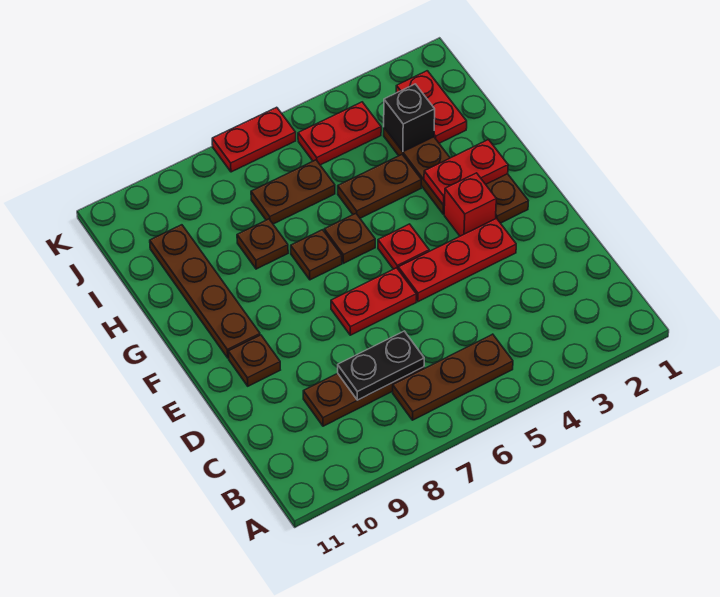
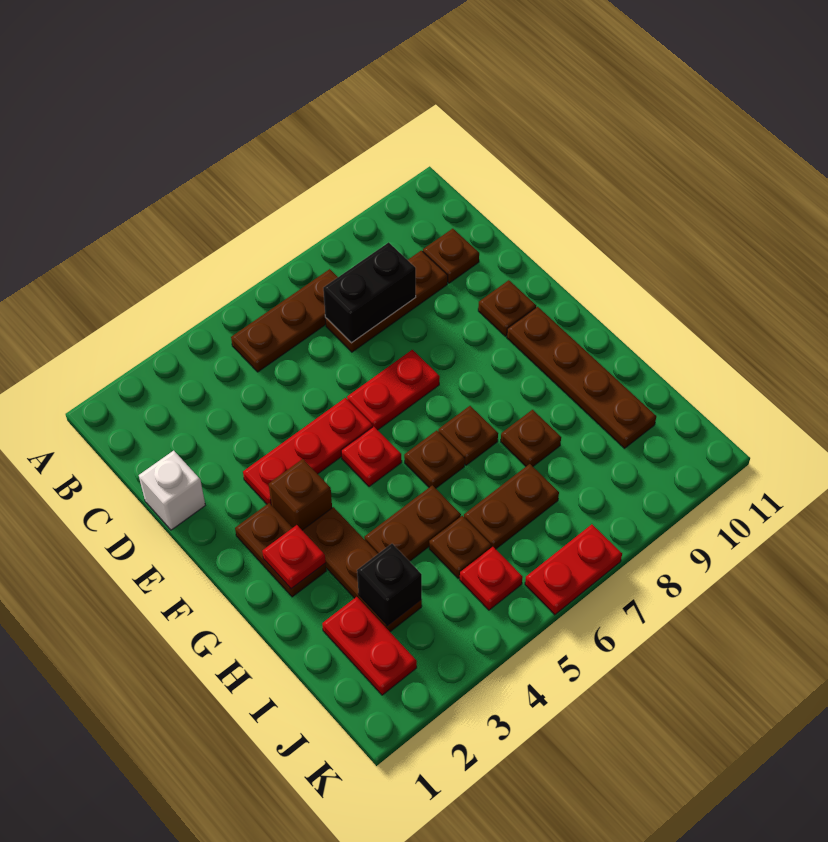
black plate C7:C8 level 2 -> black brick C7:C8 level 2
none -> brown plate C10 level 1
none -> white brick D1 level 1
red brick F3 level 1 -> brown brick F3 level 1
red plate G2:G3 level 2 -> red plate G2 level 2
none -> brown plate I5 level 1
red plate J4:J5 level 1 -> red plate J5 level 1

